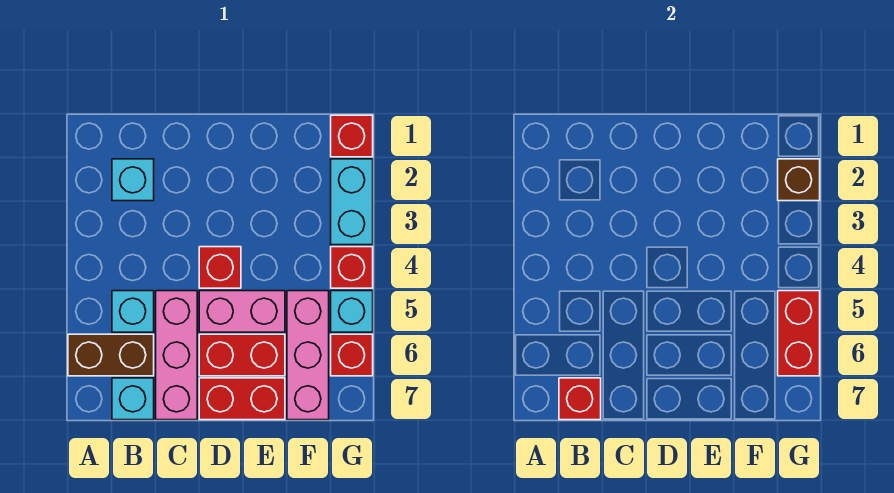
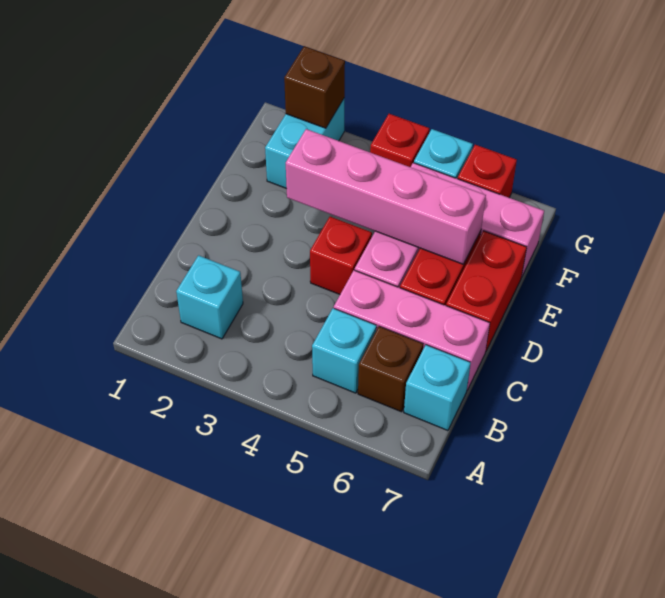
brown brick A6:B6 level 1 -> brown brick B6 level 1
red brick B7 level 2 -> none
none -> pink brick E3:E6 level 2
red brick G1 level 1 -> none
cyan brick G2:G3 level 1 -> cyan brick F2:G2 level 1
red brick G5:G6 level 2 -> none

